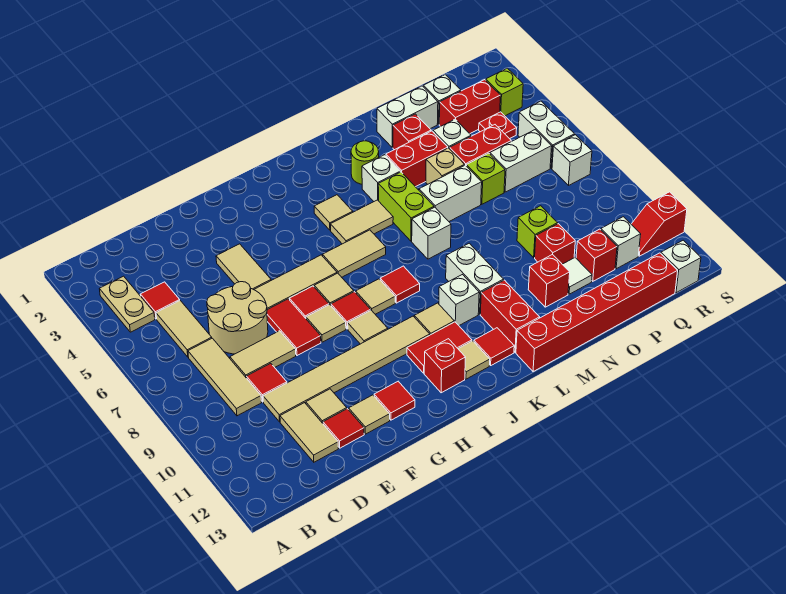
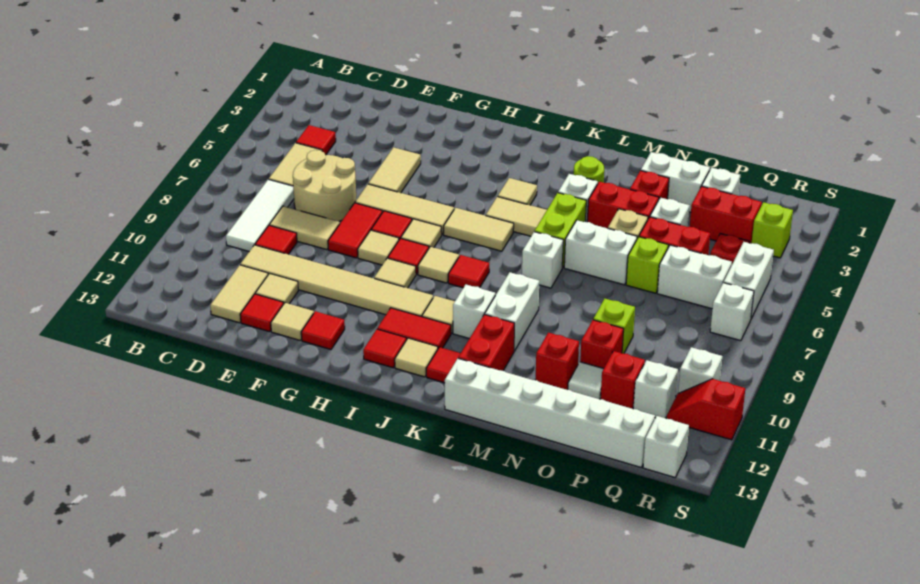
tan plate B3:B4 level 1 -> none
tan tile C7:C9 level 1 -> white tile C7:C9 level 1
red brick I12 level 1 -> red tile I12 level 1
red brick L13:Q13 level 1 -> white brick L13:Q13 level 1
none -> white brick R10 level 1

